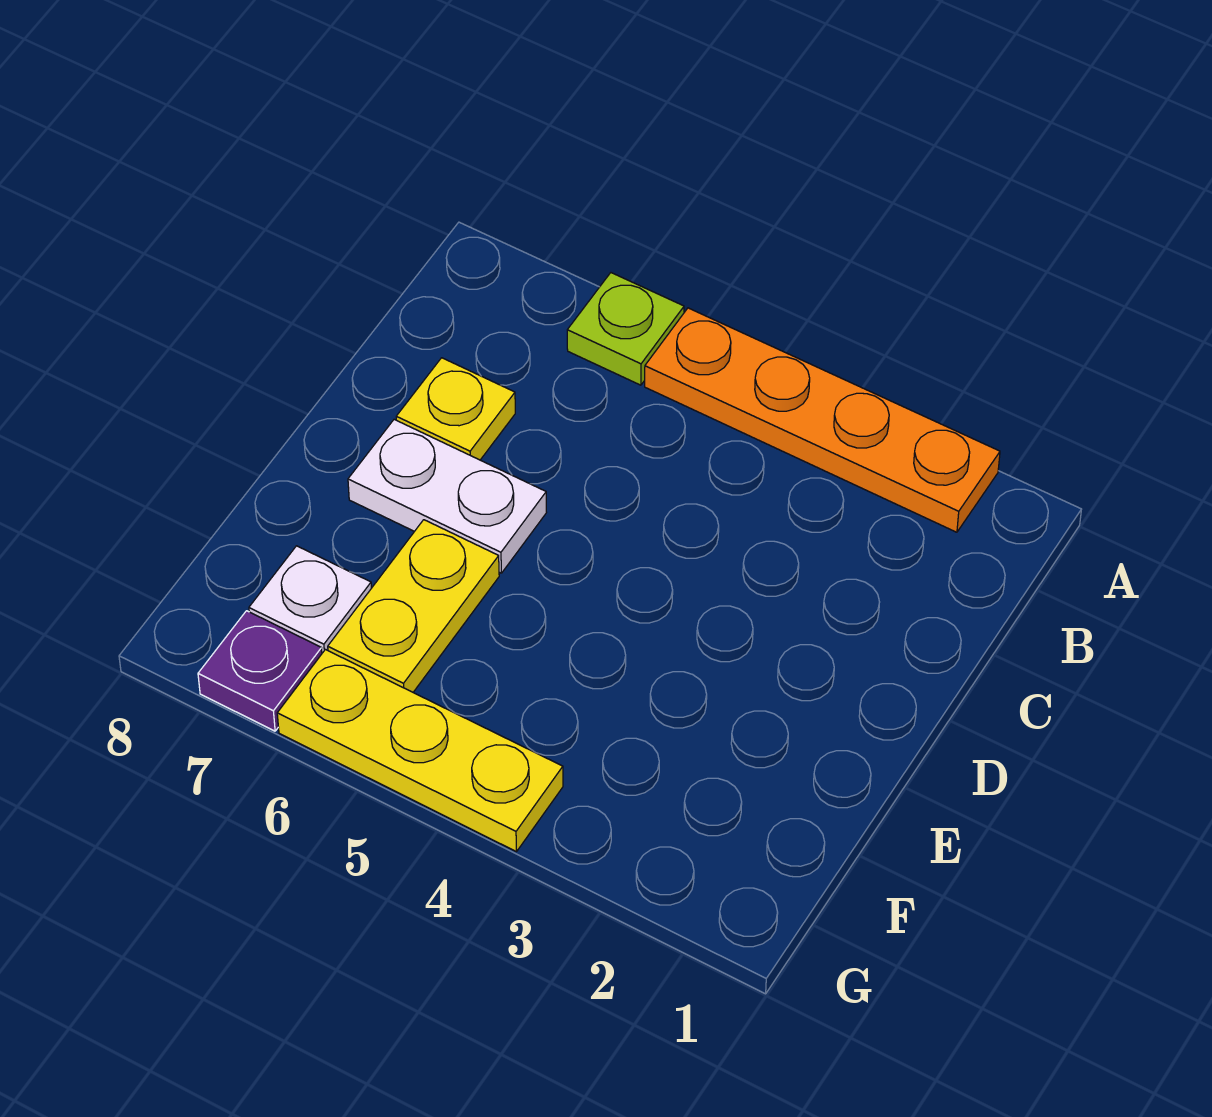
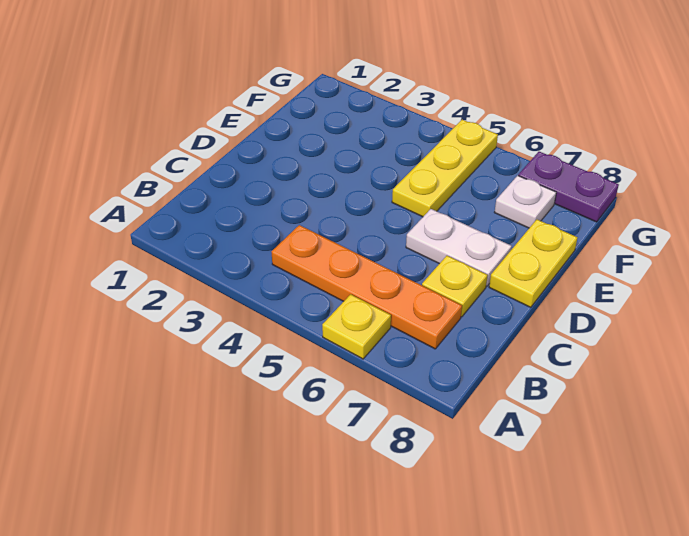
orange plate A2:A5 level 1 -> orange plate B4:B7 level 1
lime plate A6 level 1 -> yellow plate A6 level 1
yellow plate E6:F6 level 1 -> yellow plate D8:E8 level 1
yellow plate G4:G6 level 1 -> yellow plate E5:G5 level 1
purple plate G7 level 1 -> purple plate G7:G8 level 1

